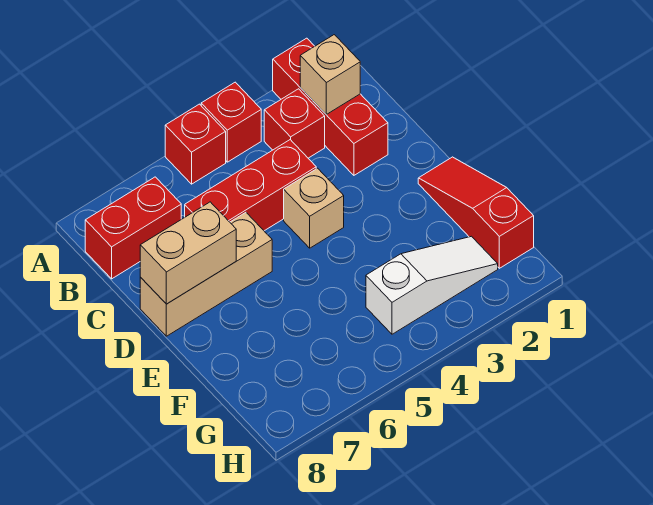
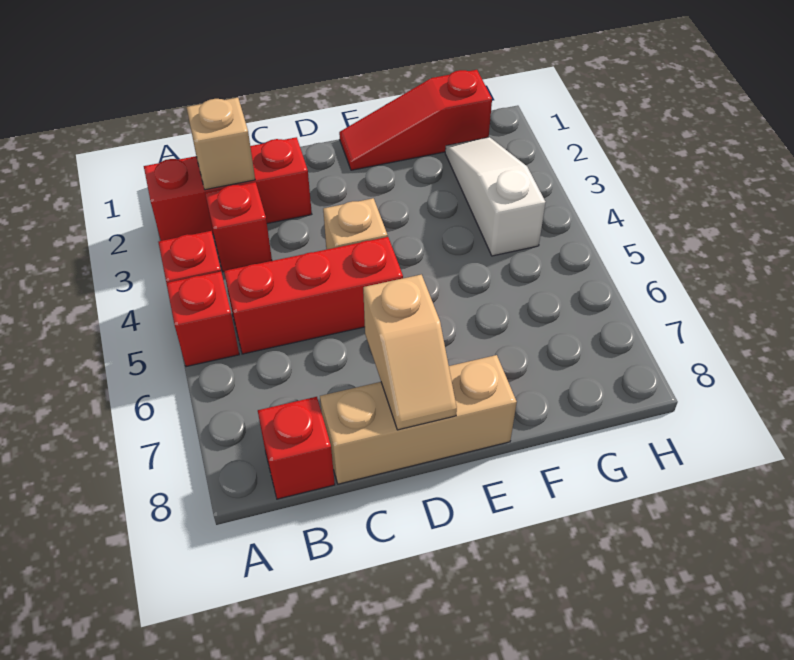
red brick B7:B8 level 1 -> red brick B8 level 1
red brick C4:C6 level 1 -> red brick B5:D5 level 1
tan brick D6:D8 level 1 -> tan brick C8:E8 level 1
tan brick D7:D8 level 2 -> tan slope D7:D8 level 2 top 7

